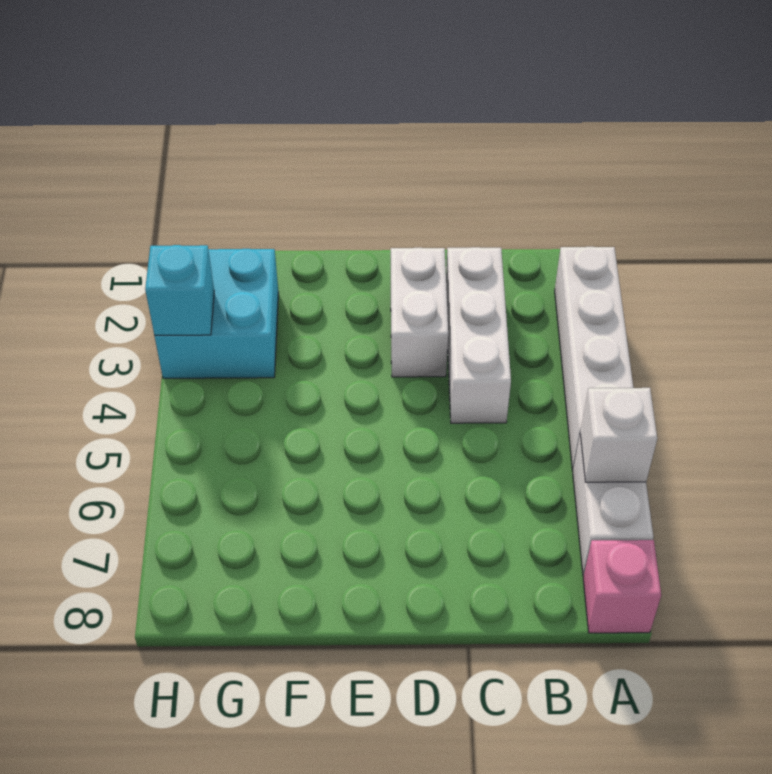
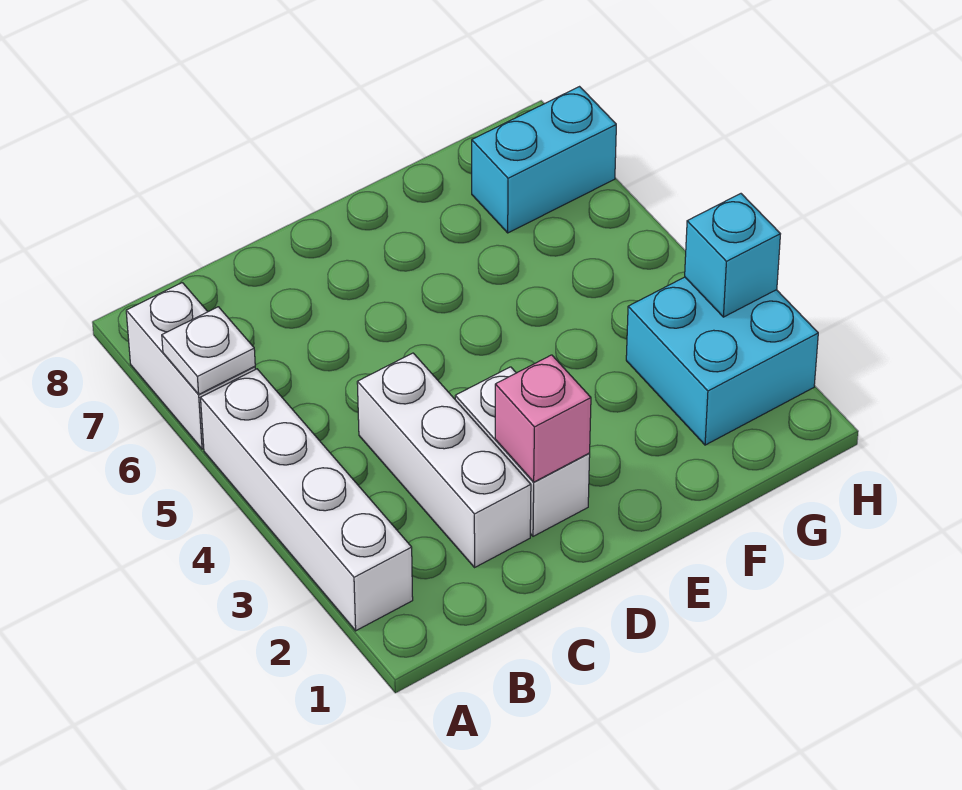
white brick A6 level 2 -> white plate A6 level 2
pink brick A8 level 1 -> pink brick D2 level 2
none -> cyan brick G7:H7 level 1

